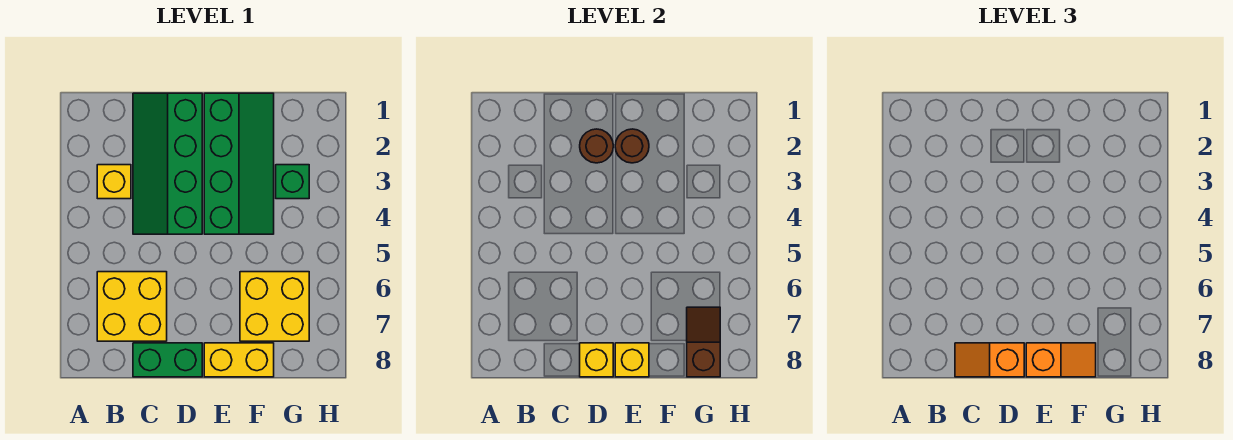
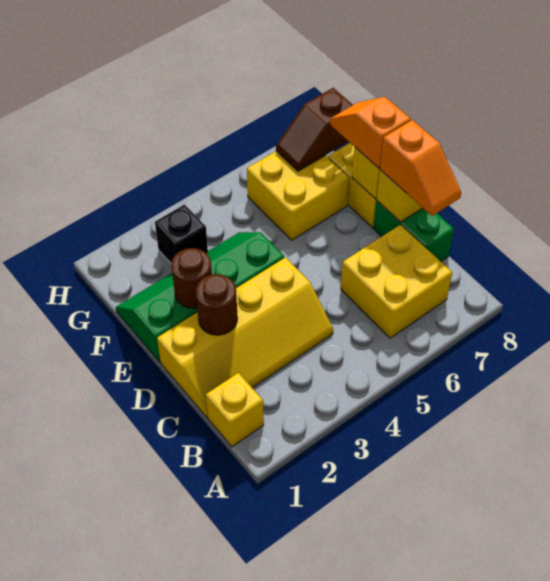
yellow brick B3 level 1 -> yellow brick B1 level 1
green slope C1:D4 level 1 top D -> yellow slope C1:D4 level 1 top D
green brick G3 level 1 -> black brick G3 level 1

